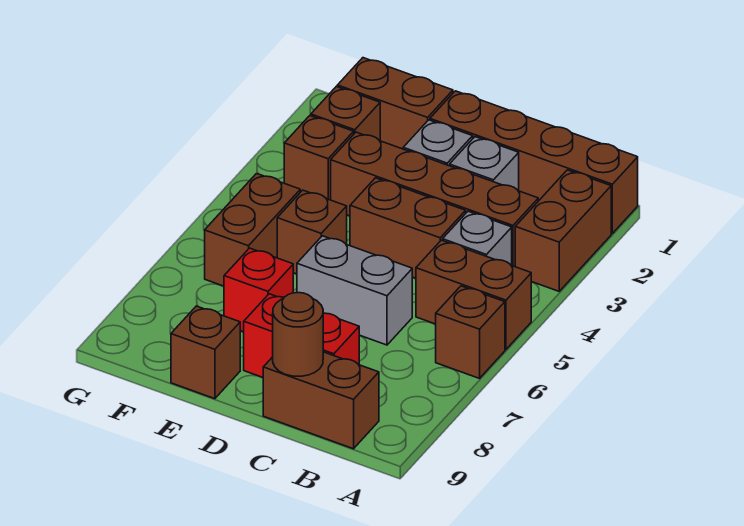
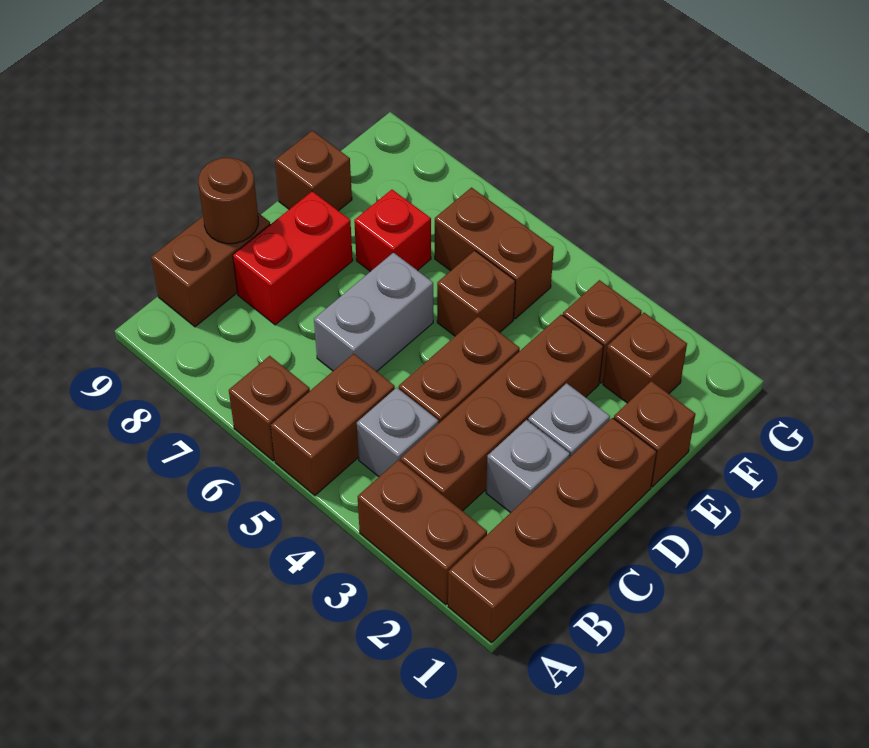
brown brick E1:F1 level 1 -> brown brick E1 level 1

